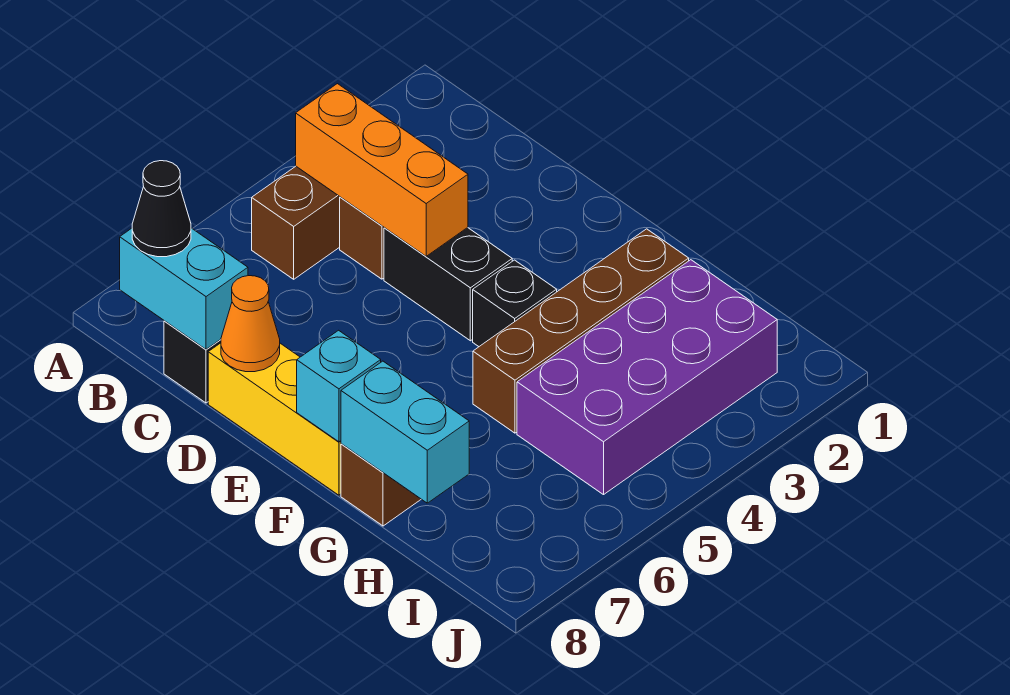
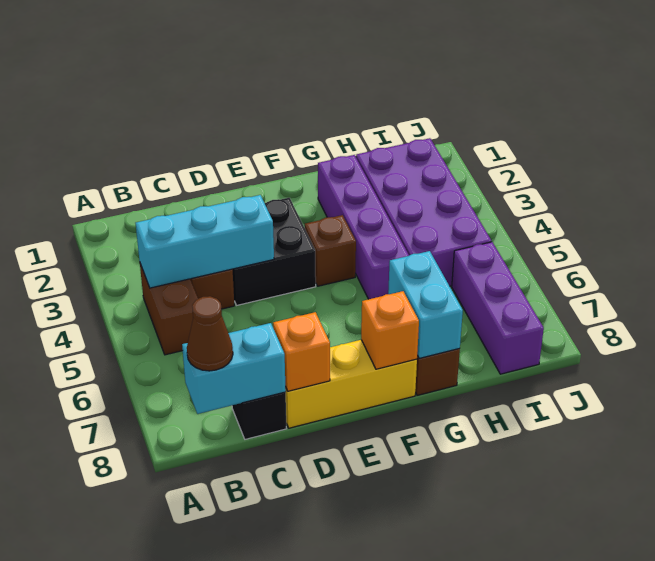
orange brick B4:D4 level 2 -> cyan brick B4:D4 level 2
black cone B8 level 3 -> brown cone B8 level 3
black brick D4:E4 level 1 -> black brick D3:E4 level 1
orange cone D8 level 2 -> orange brick D8 level 2
black brick F4 level 1 -> brown brick F4 level 1
cyan brick F8 level 2 -> orange brick F8 level 2
brown brick G2:G5 level 1 -> purple brick G2:G5 level 1
cyan brick G8:H8 level 2 -> cyan brick G7:G8 level 2
none -> purple brick I6:I8 level 1

